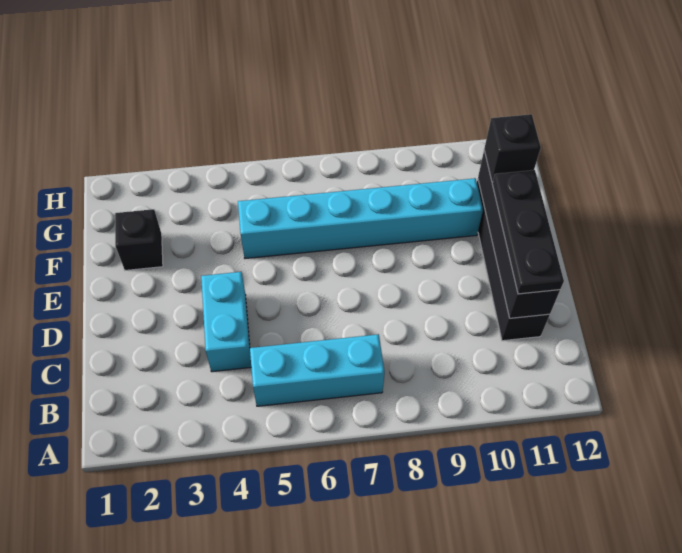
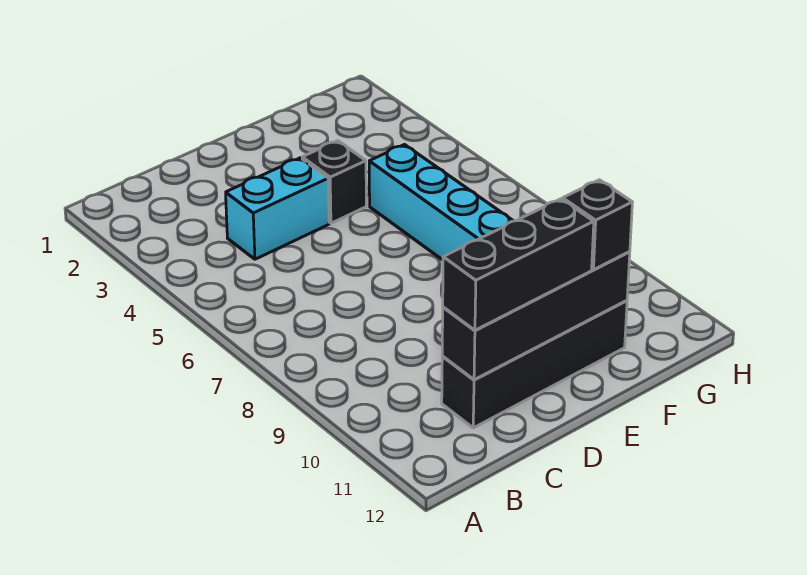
cyan brick B5:B7 level 1 -> none
black plate C11:E11 level 3 -> black brick C11:E11 level 3
black brick F2 level 1 -> black brick E4 level 1

